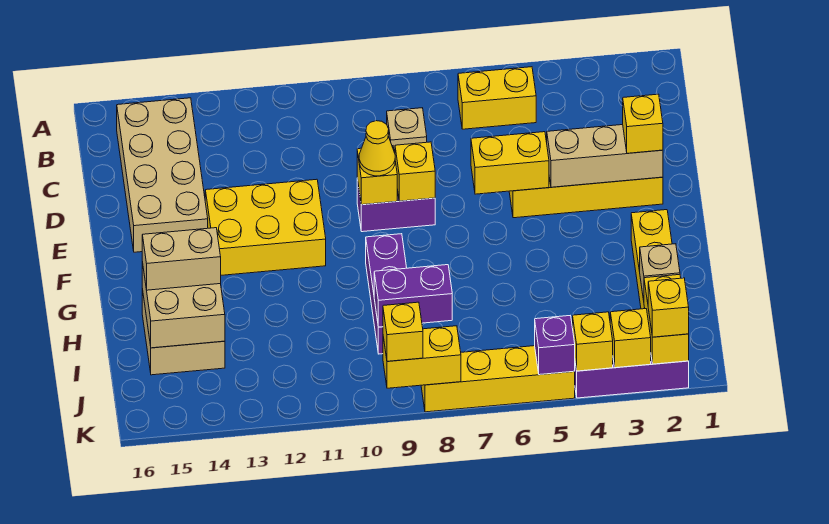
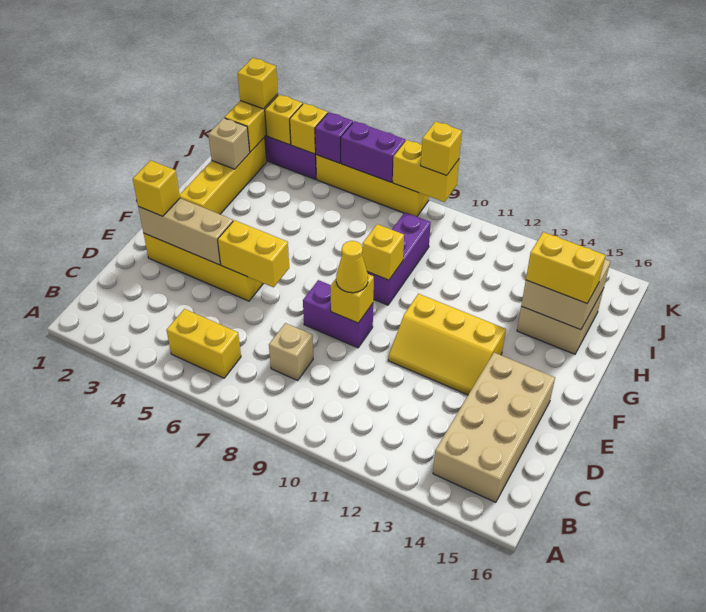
yellow brick E8 level 2 -> yellow brick G9 level 2
yellow brick E11:F13 level 1 -> yellow slope E11:F13 level 1 top F
tan brick H14:H15 level 3 -> yellow brick H14:H15 level 3
purple brick I8:I9 level 2 -> purple brick K6:K7 level 2

